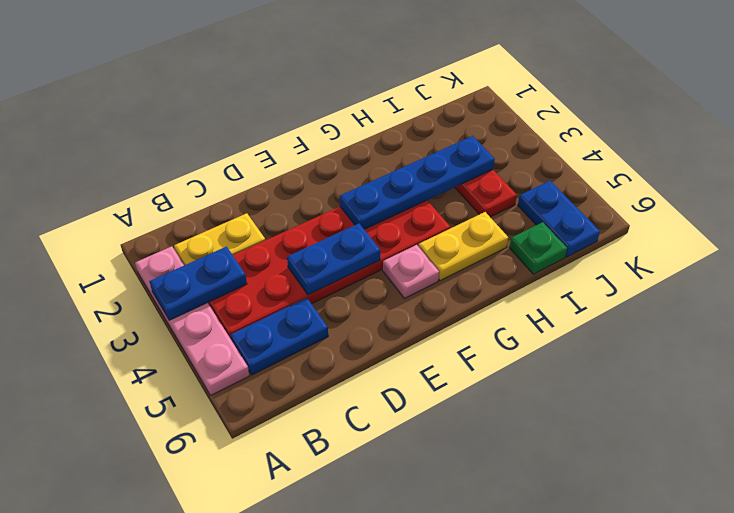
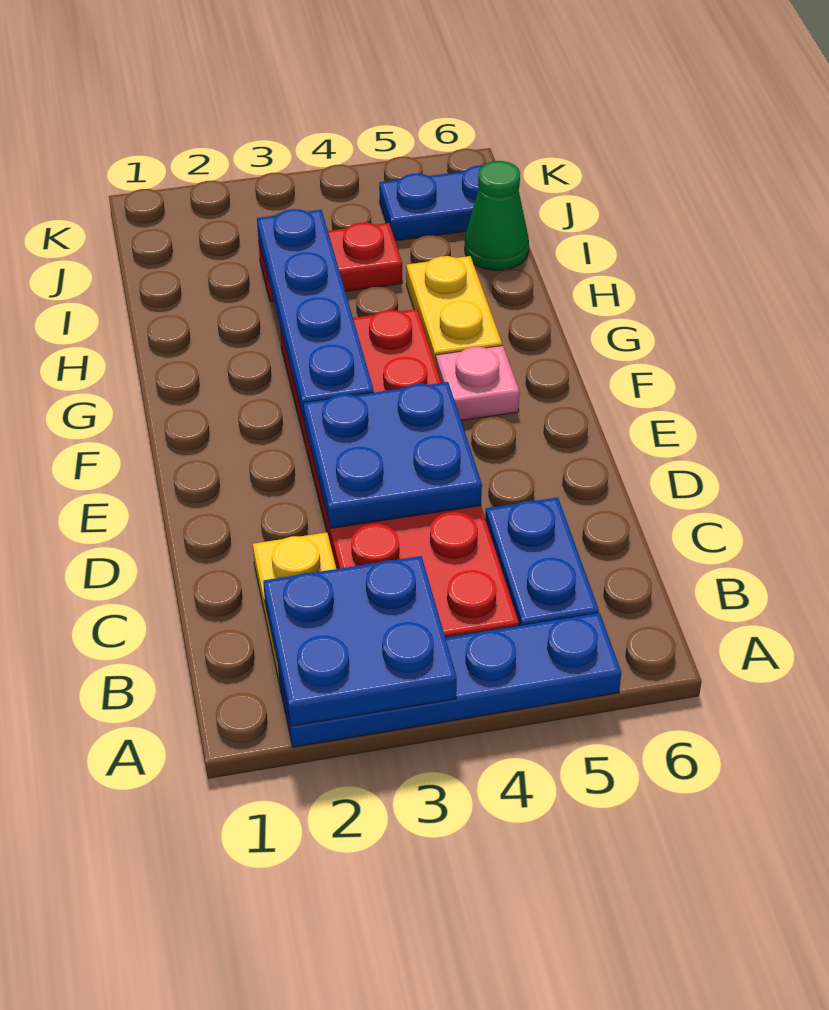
pink plate A2:A5 level 1 -> blue plate A2:A5 level 1
blue plate A3:B3 level 2 -> blue plate A2:B3 level 2
blue plate D4:E4 level 2 -> blue plate D3:E4 level 2
green plate I6 level 1 -> green cone I6 level 1

